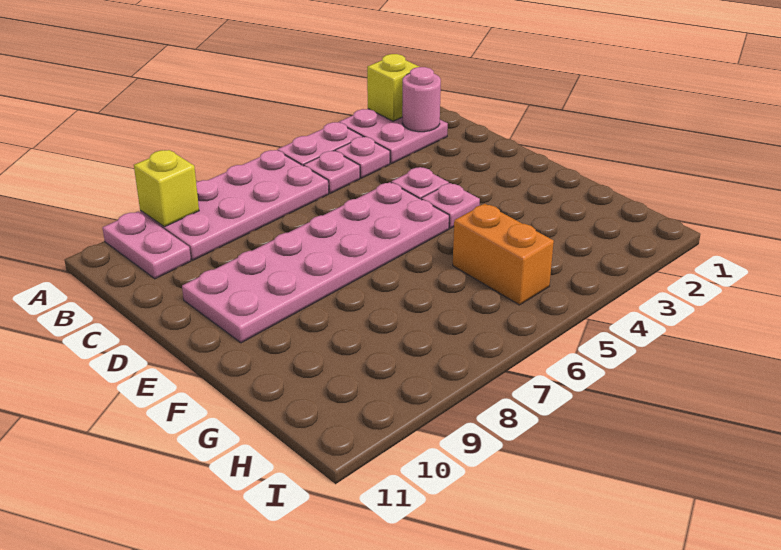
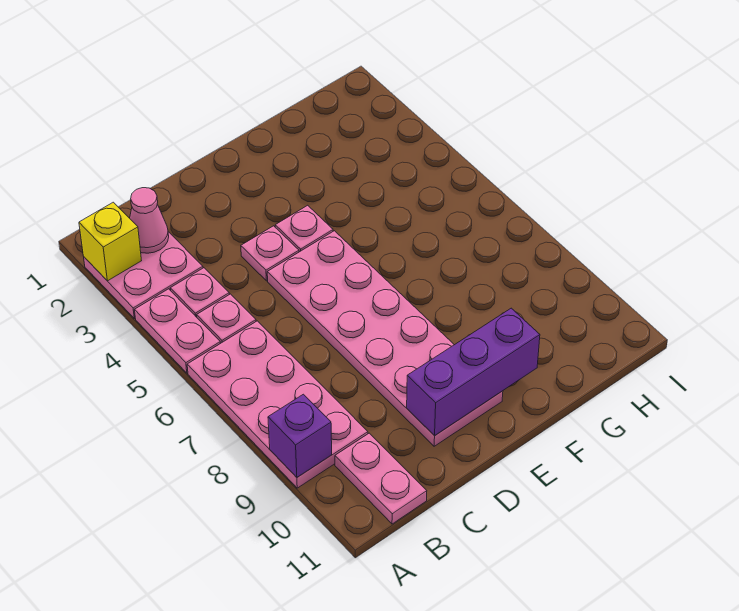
yellow brick A9 level 2 -> purple brick A9 level 2
pink plate A10:B10 level 1 -> pink plate B10:B11 level 1
pink round brick B2 level 2 -> pink cone B2 level 2
none -> purple brick D10:F10 level 2
orange brick G5:H5 level 1 -> none

